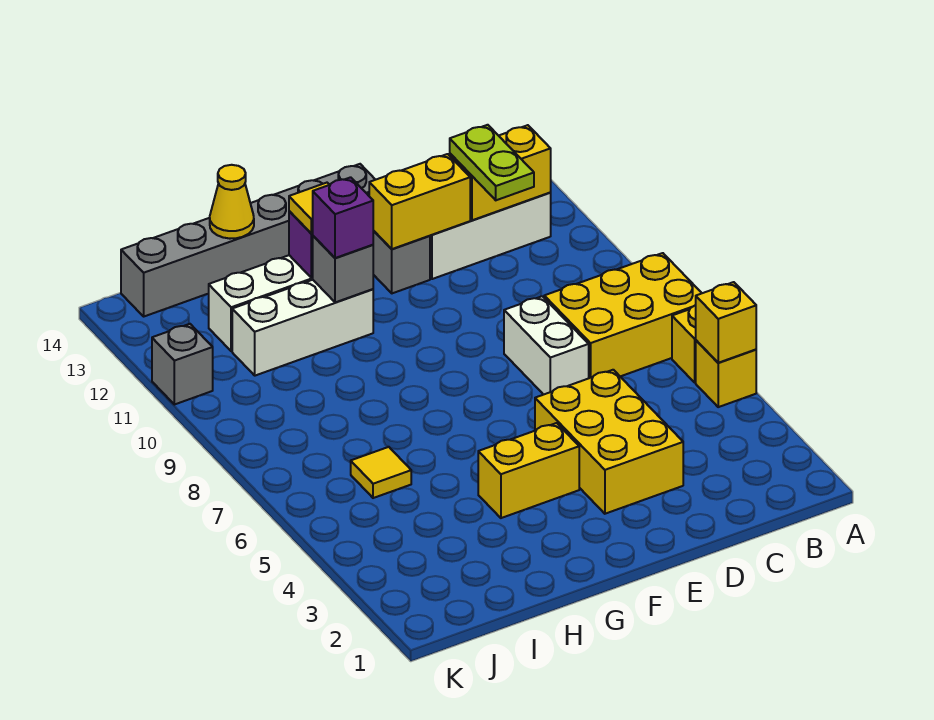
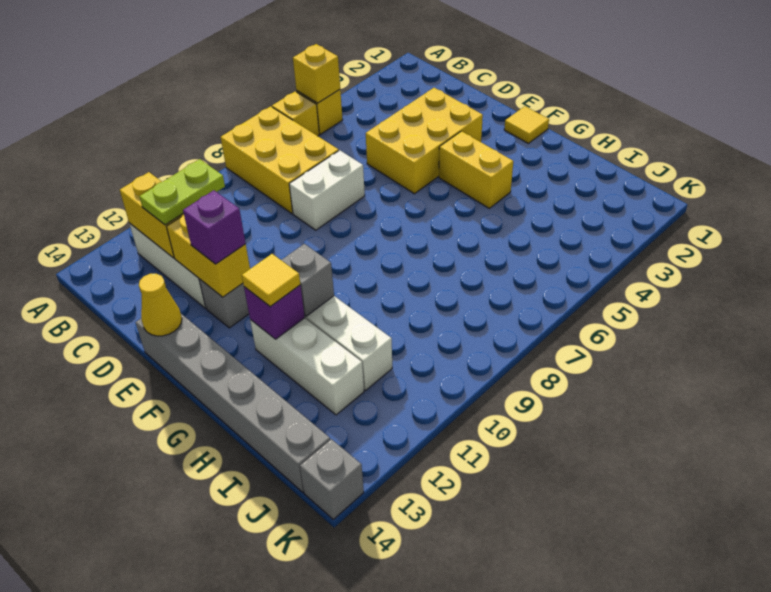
purple brick G11 level 3 -> purple brick E12 level 3
yellow cone H14 level 2 -> yellow cone E14 level 2
yellow tile I6 level 1 -> yellow tile F1 level 1
grey brick K11 level 1 -> grey brick K14 level 1

